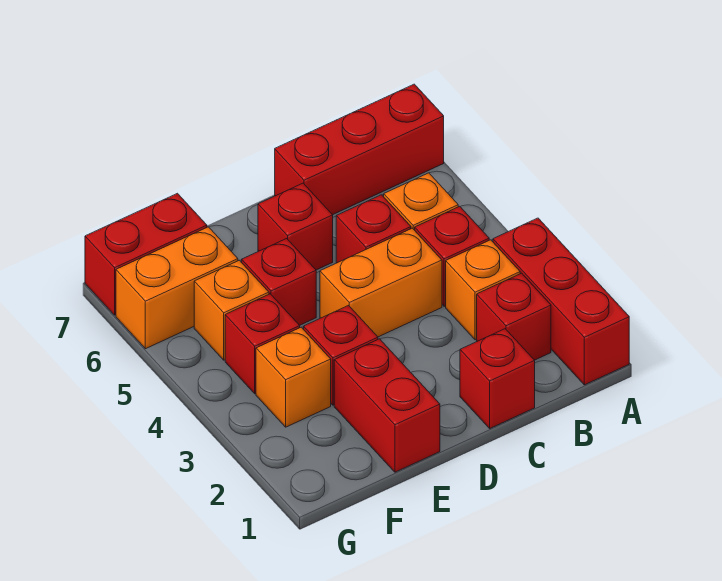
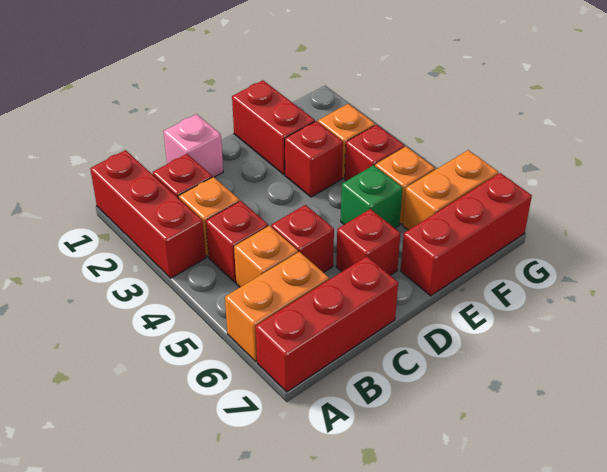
red brick C1 level 1 -> pink brick C1 level 1
orange brick C4:D4 level 1 -> orange brick A6:B6 level 1
red brick E5 level 1 -> green brick E5 level 1
red brick F7:G7 level 1 -> red brick E7:G7 level 1

